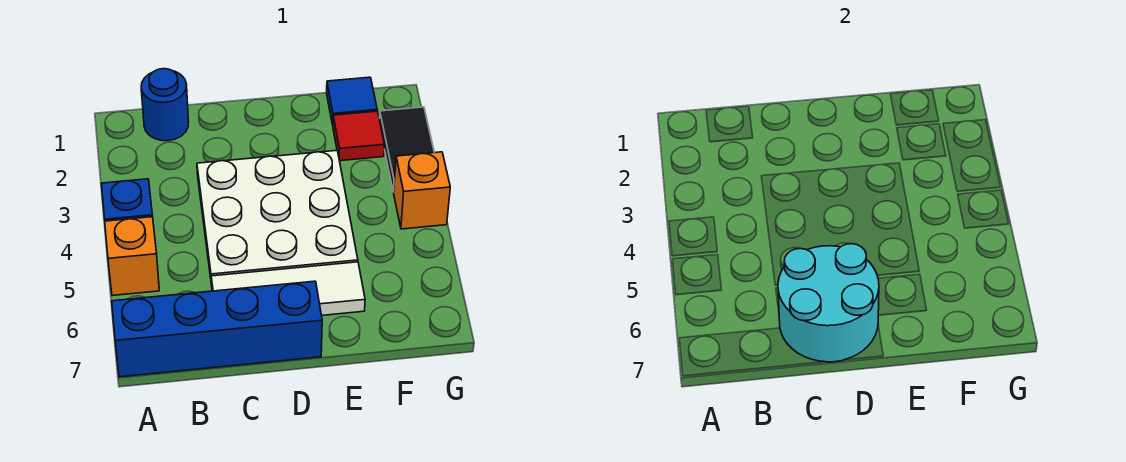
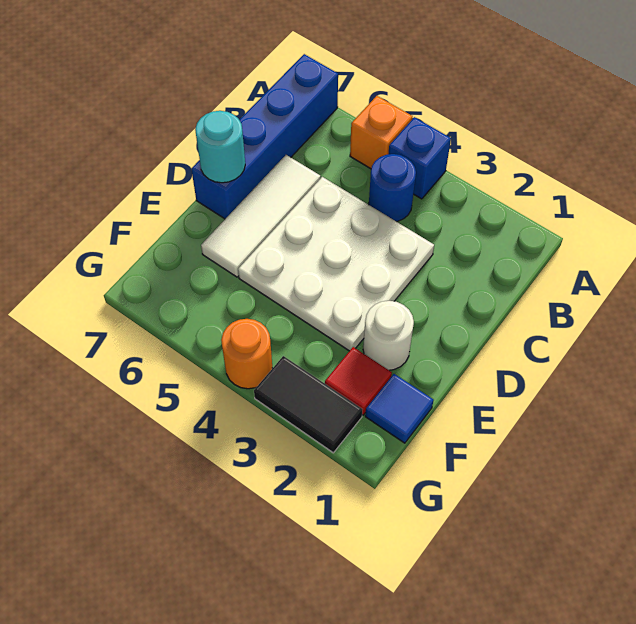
blue round brick B1 level 1 -> blue round brick B4 level 1
cyan round brick C6:D7 level 2 -> cyan round brick D7 level 2
none -> white round brick E2 level 1
orange brick G4 level 1 -> orange round brick G4 level 1

